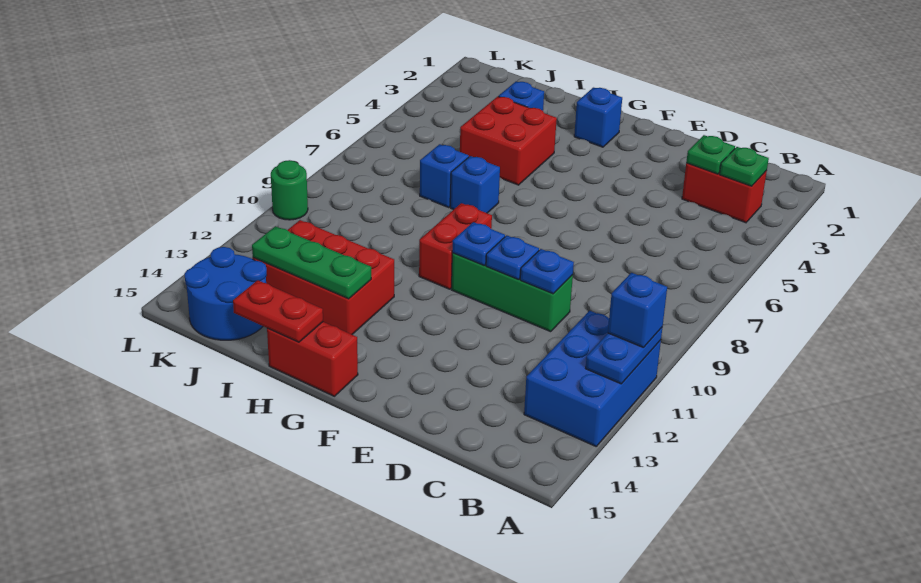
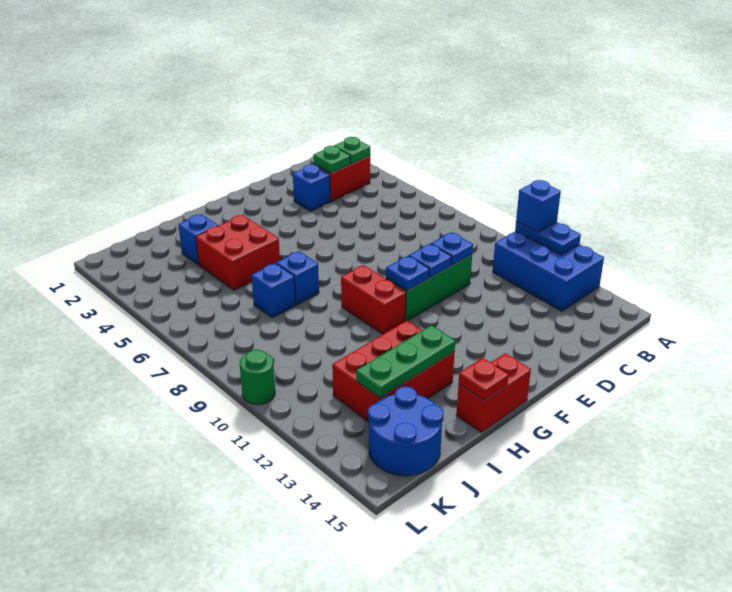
blue brick G2 level 1 -> blue brick D3 level 1
red plate H15:I15 level 2 -> red plate H15 level 2

